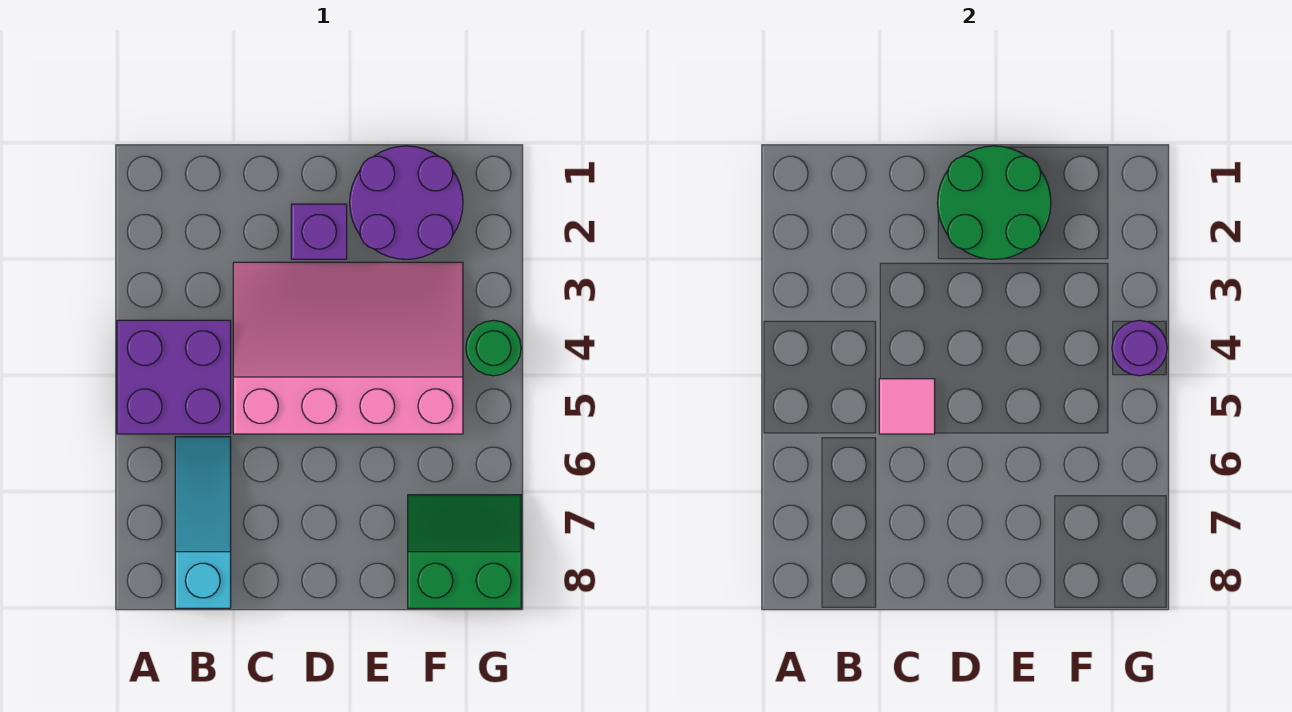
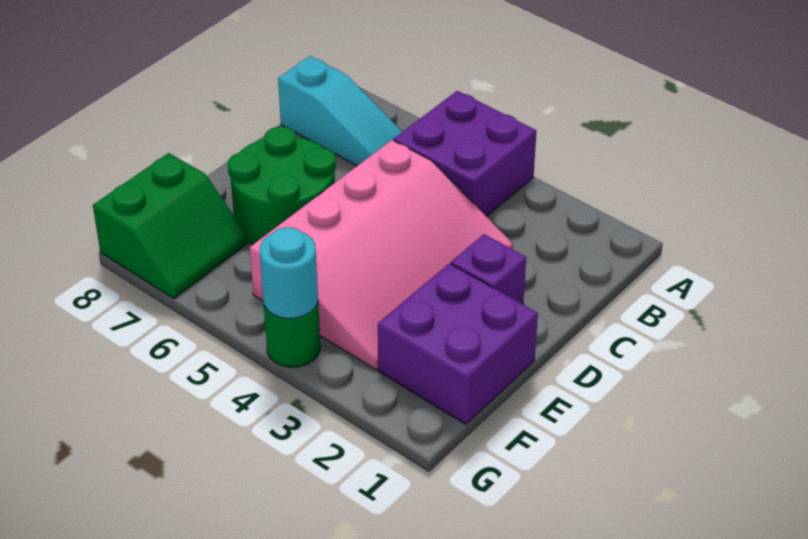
pink tile C5 level 2 -> none
green round brick D1:E2 level 2 -> green round brick D6:E7 level 1
purple round brick E1:F2 level 1 -> purple brick E1:F2 level 1
purple round brick G4 level 2 -> cyan round brick G4 level 2

